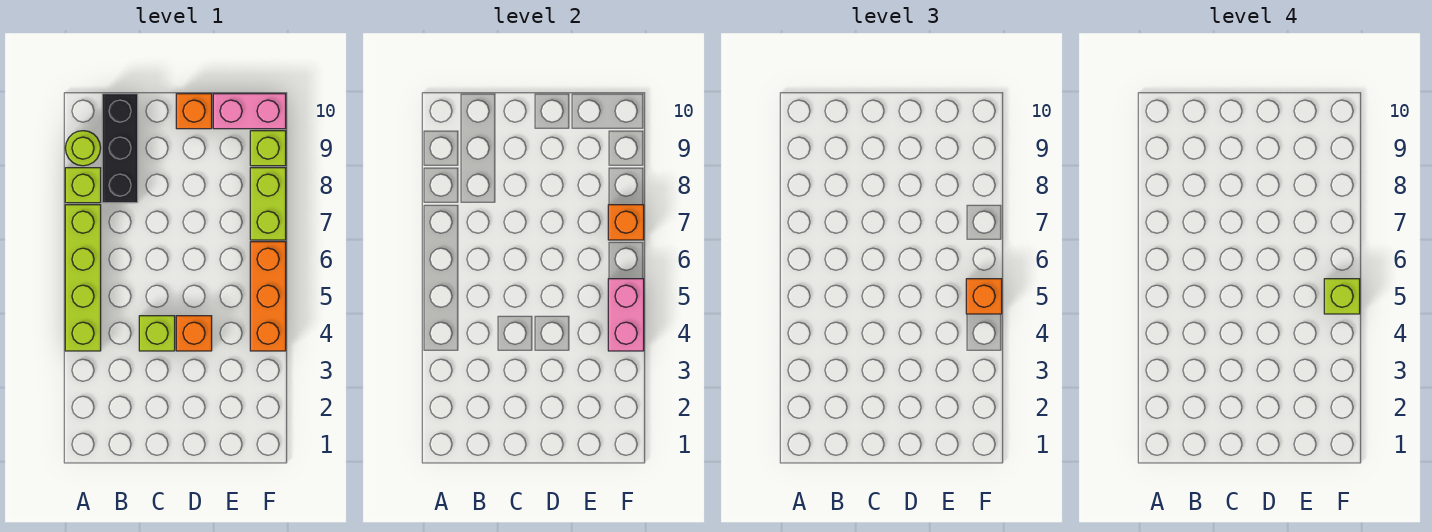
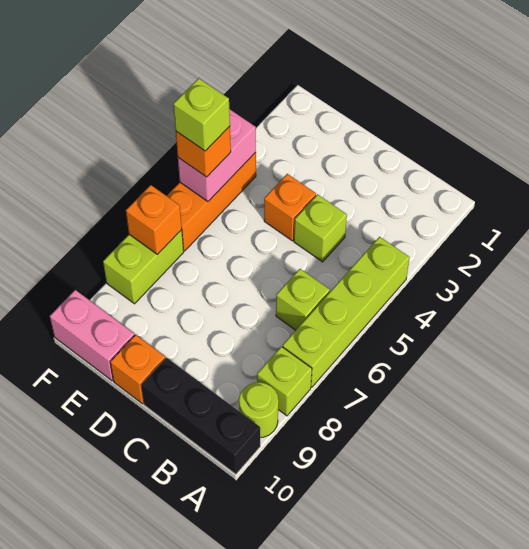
black brick B8:B10 level 1 -> black brick A10:C10 level 1
lime brick F9 level 1 -> lime brick B6 level 1

